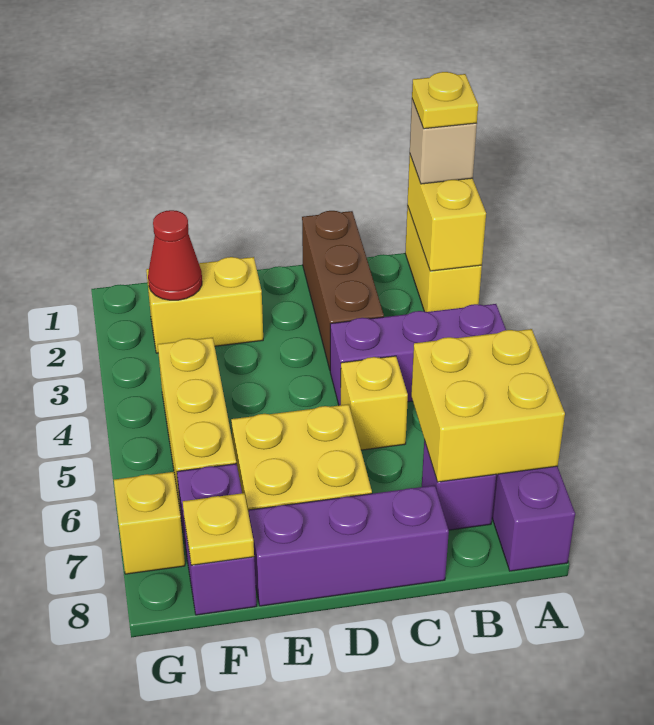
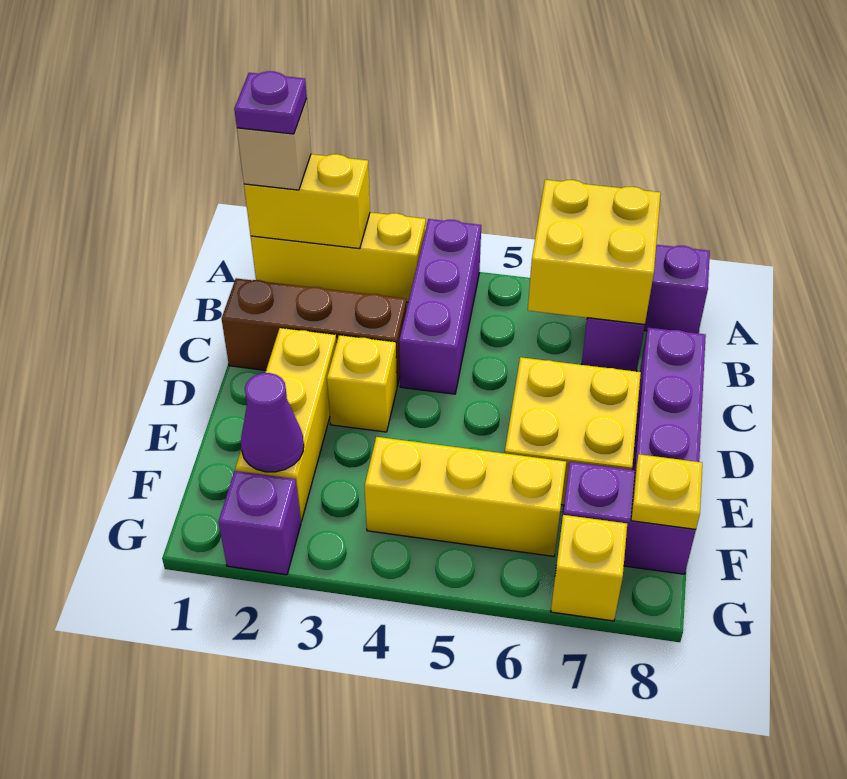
yellow brick A1:A2 level 1 -> yellow brick A1:A3 level 1
yellow plate A1 level 4 -> purple plate A1 level 4
yellow brick C5 level 1 -> yellow brick D3 level 1
yellow brick E2:F2 level 1 -> yellow brick D2:F2 level 1
red cone F2 level 2 -> purple cone F2 level 2
none -> purple brick G2 level 1

